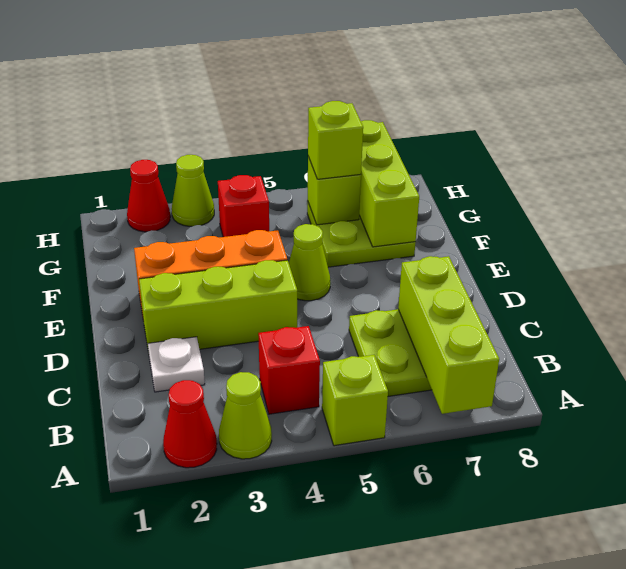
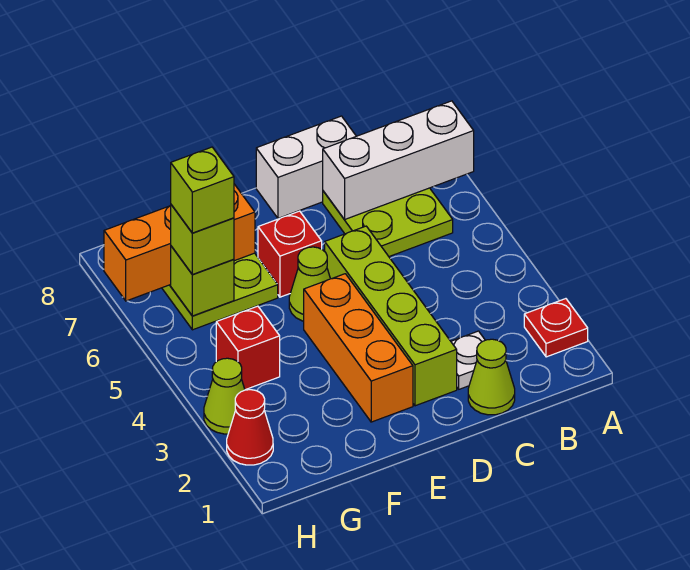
red cone A2 level 1 -> red plate A2 level 1
lime cone A3 level 1 -> lime cone C1 level 1
lime brick A5 level 1 -> lime brick G6 level 4
lime brick A7:C7 level 2 -> white brick A7:C7 level 2
red brick B4 level 1 -> red brick E6 level 1
none -> white brick C8:D8 level 1
lime brick D2:D4 level 1 -> lime brick D2:D5 level 1
lime brick F7:H7 level 2 -> orange brick F7:H7 level 2

